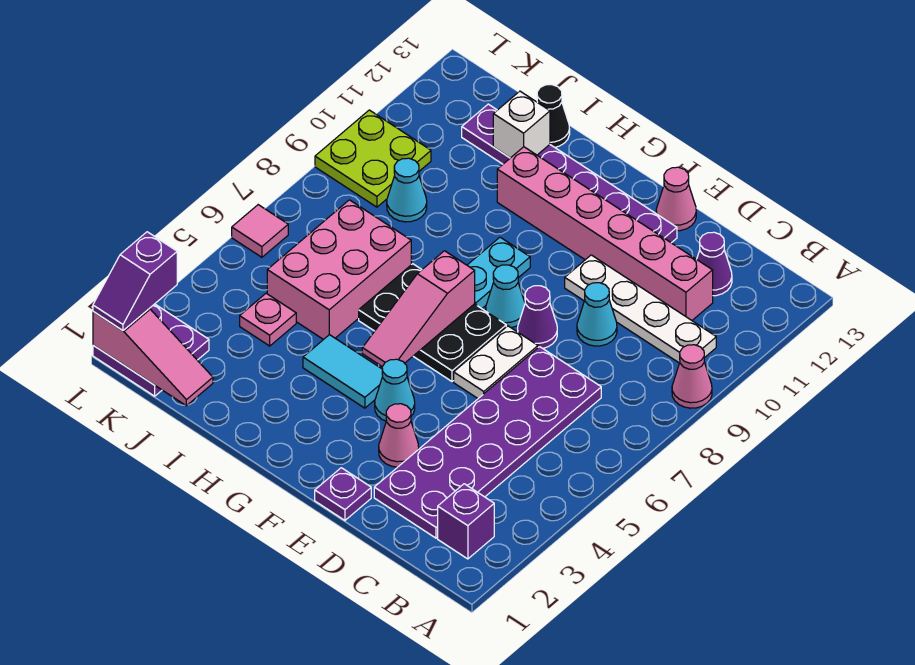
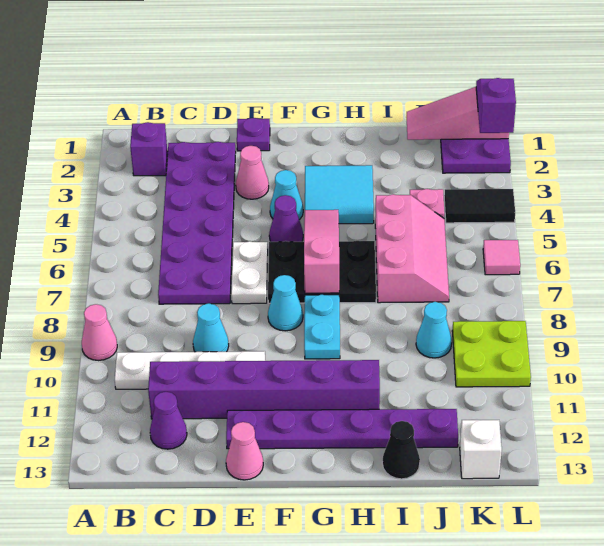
pink brick C11:H11 level 1 -> purple brick C11:H11 level 1
purple cone E8 level 1 -> purple cone F5 level 1
cyan tile G4:H4 level 1 -> cyan tile G3:H4 level 1
pink brick I5:J7 level 1 -> pink slope I5:J7 level 1 top I
white brick I12 level 2 -> white brick K13 level 1
none -> black tile K4:L4 level 1

